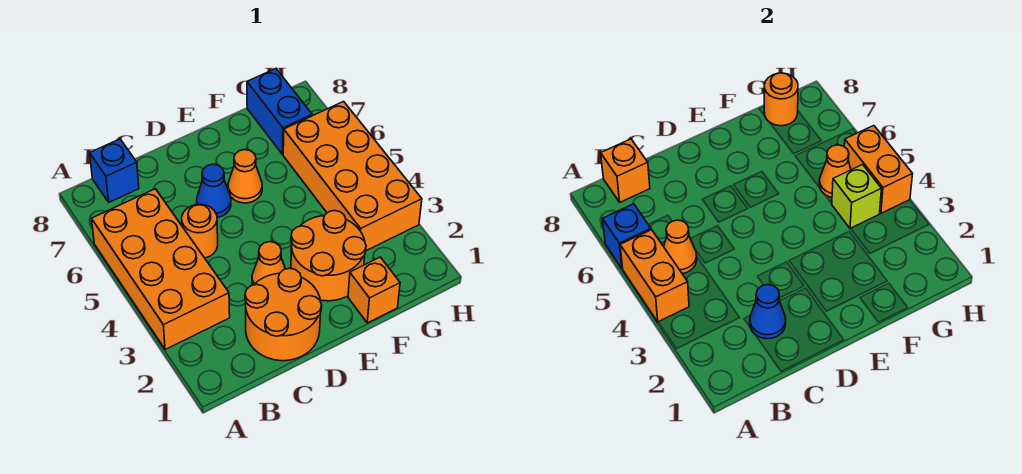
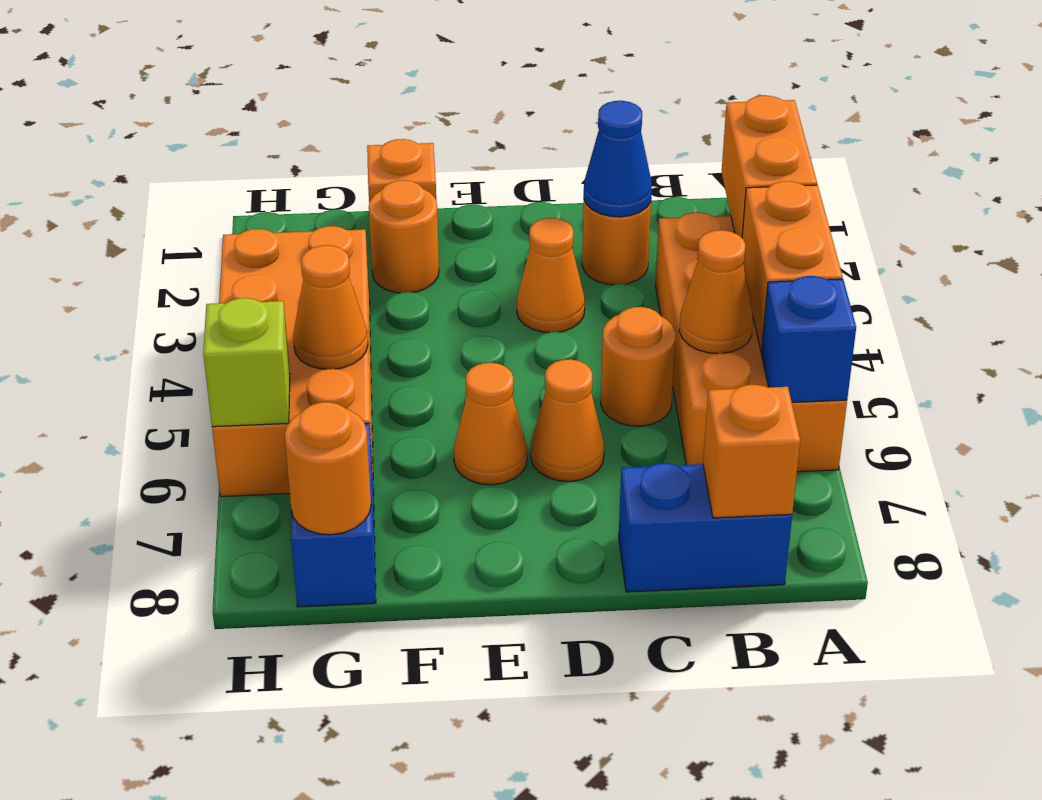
blue brick B8 level 1 -> blue brick B8:C8 level 1
orange round brick C1:D2 level 1 -> orange round brick C2 level 1
blue cone D6 level 1 -> orange cone D6 level 1
orange round brick E2:F3 level 1 -> orange round brick F2 level 1
lime brick G4 level 2 -> lime brick H6 level 2
orange brick H4:H5 level 2 -> orange brick A2:A3 level 2

